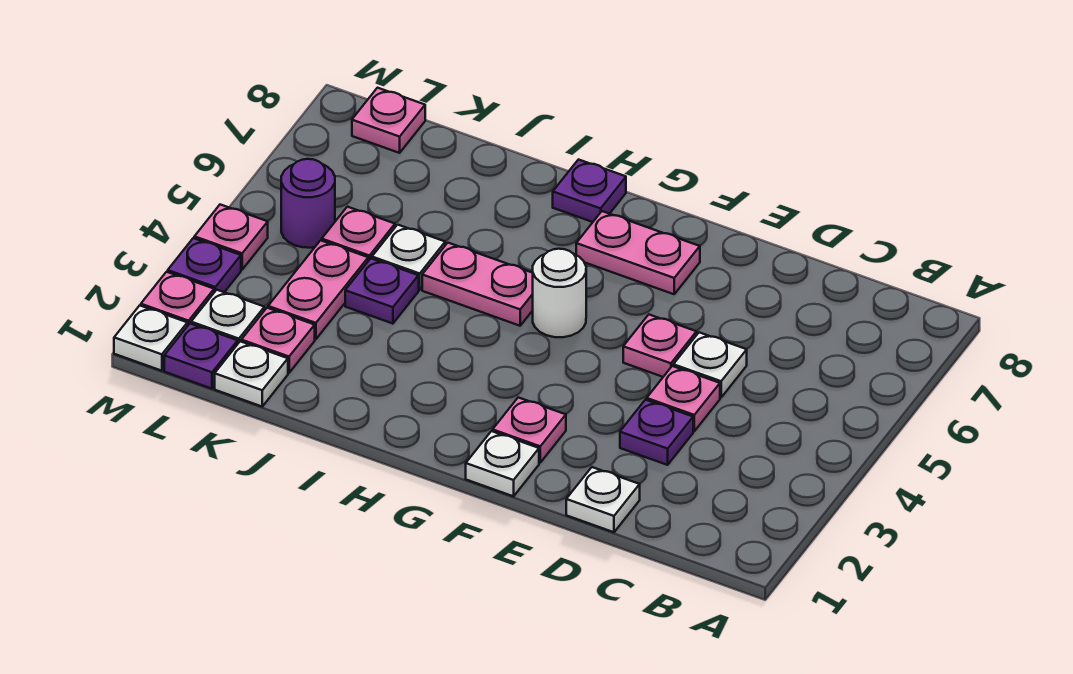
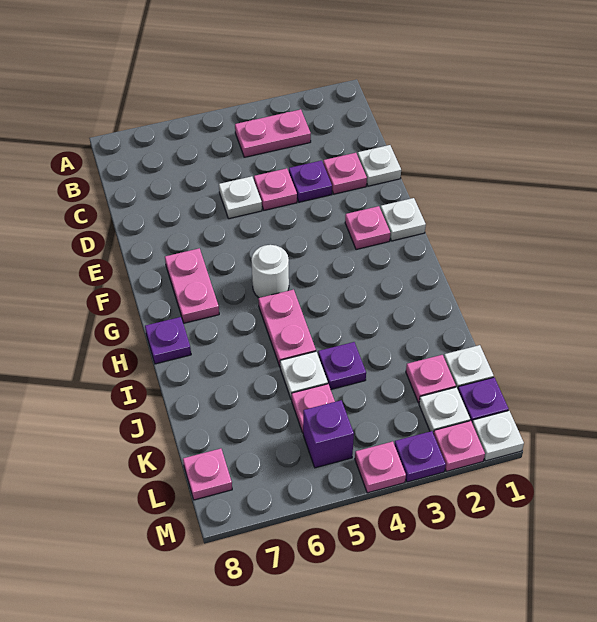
pink plate E5 level 1 -> pink plate D2 level 1
pink plate K3:K4 level 1 -> pink plate B3:B4 level 1
purple round brick L5 level 1 -> purple brick L5 level 1

